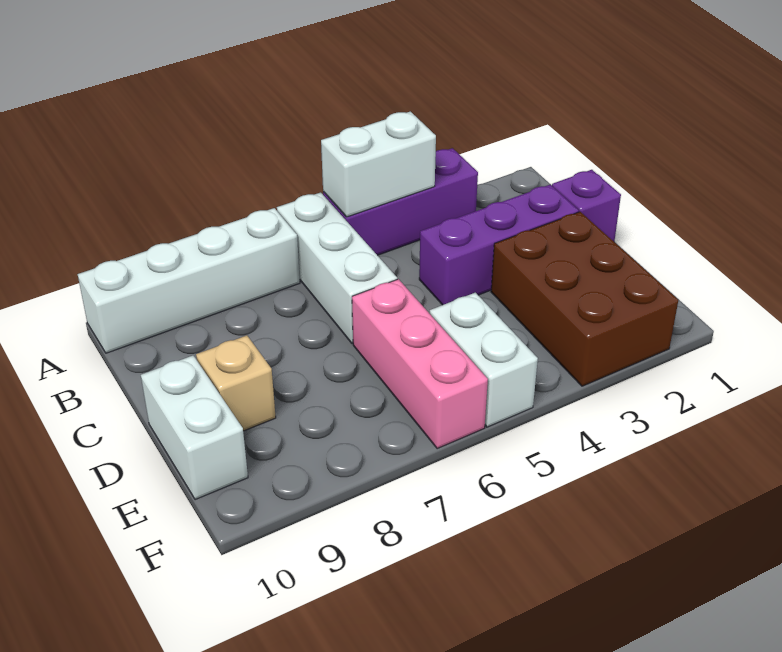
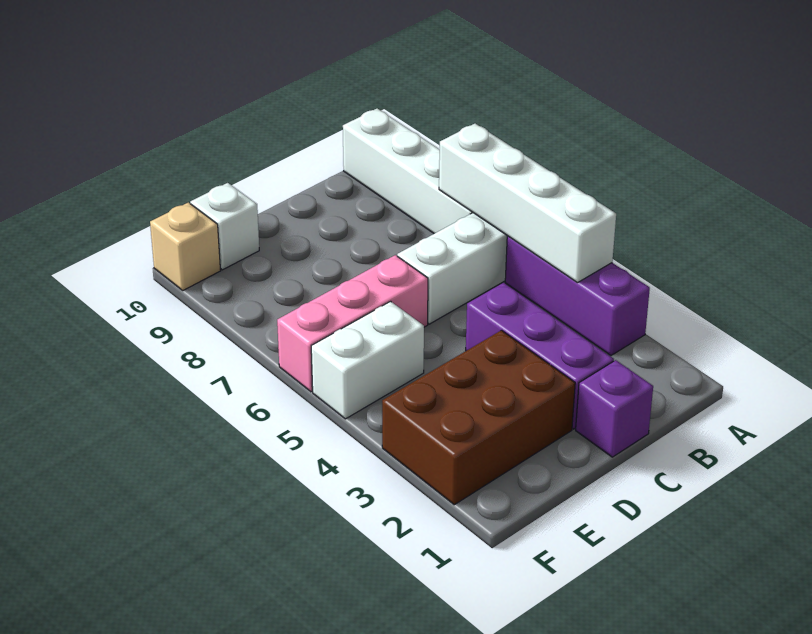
white brick A4:A5 level 2 -> white brick A4:A7 level 2
tan brick D9 level 1 -> tan brick F10 level 1
white brick D10:E10 level 1 -> white brick E10 level 1

